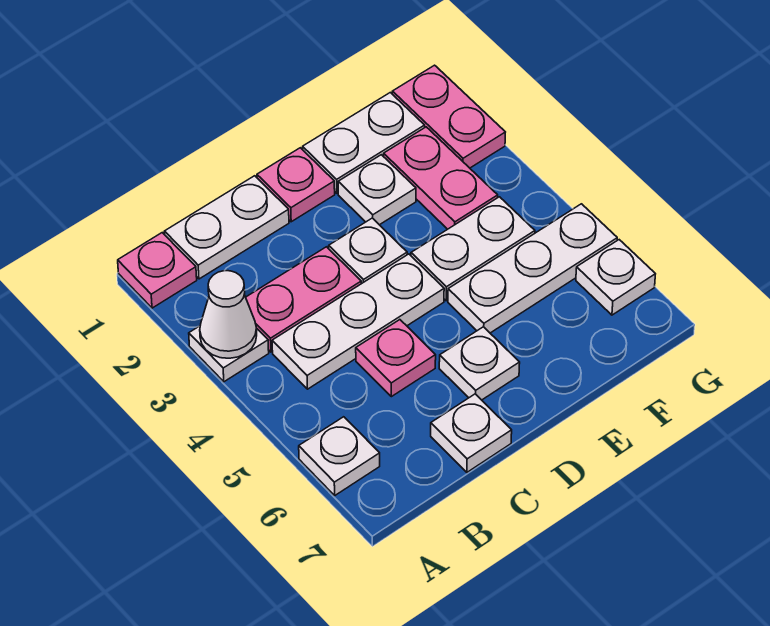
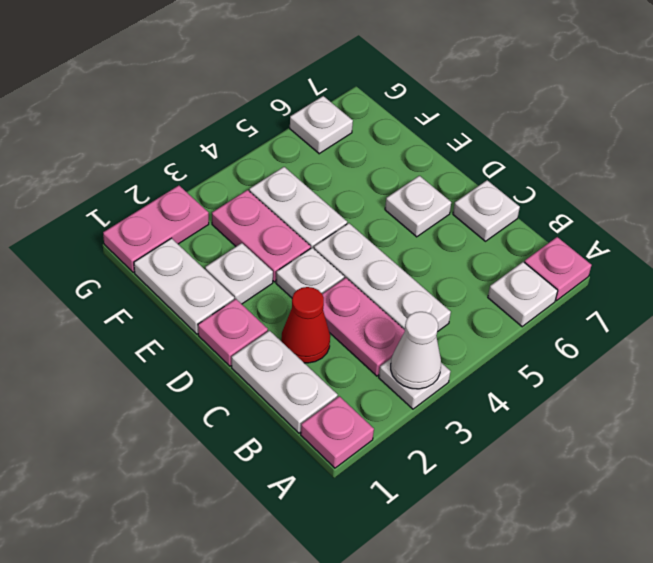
none -> red cone C2 level 1
pink plate C5 level 1 -> pink plate A7 level 1
white plate E5:G5 level 1 -> none
pink plate F2:F3 level 1 -> pink plate E3:F3 level 1

